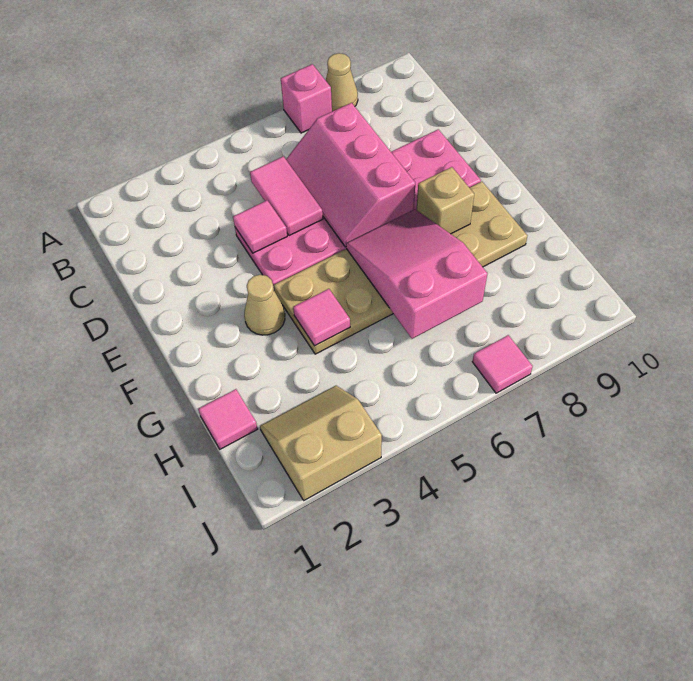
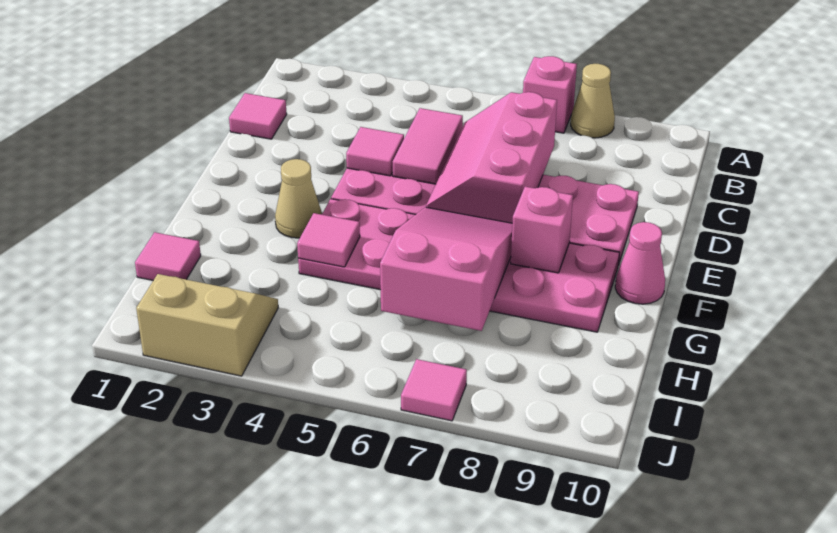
none -> pink tile C1 level 1
tan plate F4:G9 level 1 -> pink plate F4:G9 level 1
tan brick F8 level 2 -> pink brick F8 level 2
none -> pink cone F10 level 1

